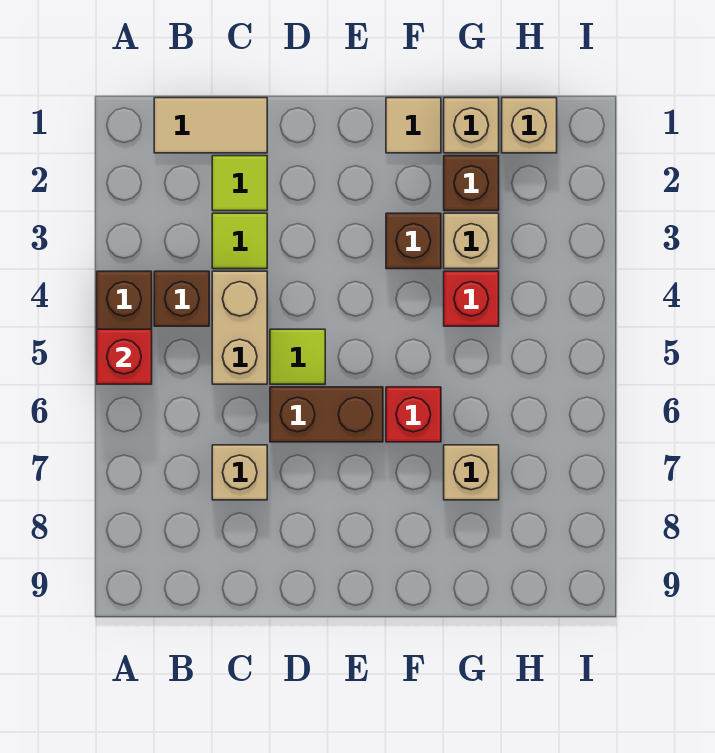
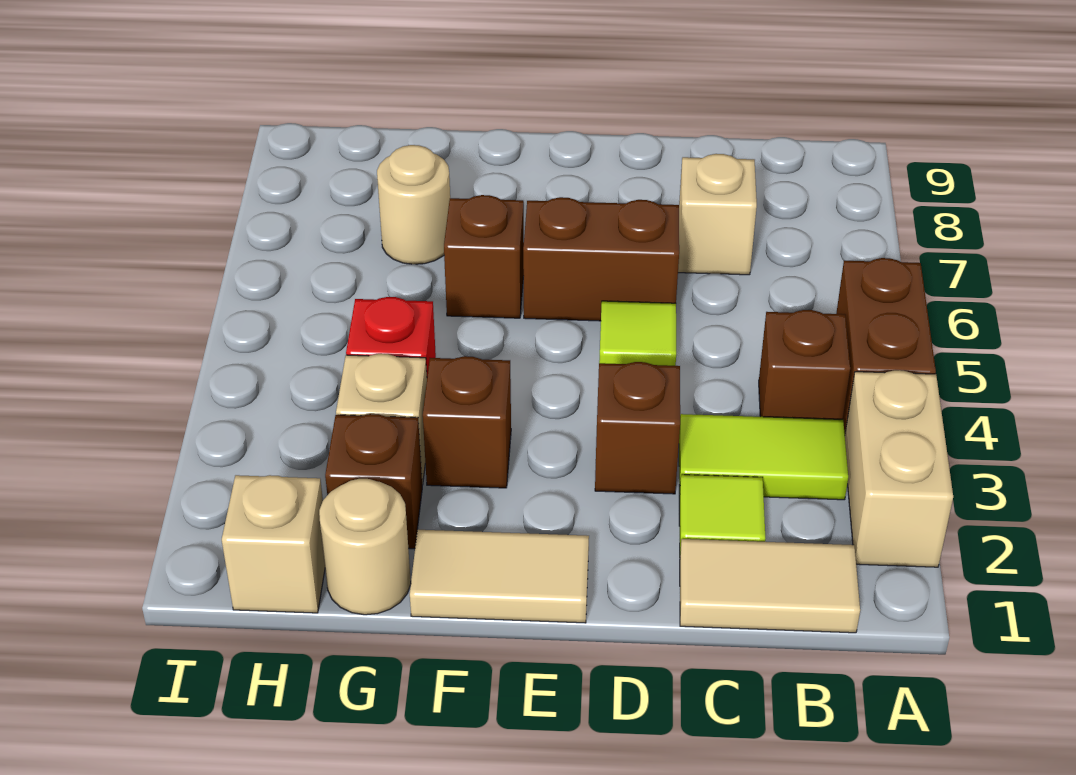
red brick A5 level 2 -> none
lime tile C3 level 1 -> lime tile B3:C3 level 1
tan brick C4:C5 level 1 -> tan brick A2:A3 level 1
none -> brown brick D3 level 1
tan tile F1 level 1 -> tan tile E1:F1 level 1
red brick F6 level 1 -> brown brick F6 level 1
tan brick G1 level 1 -> tan round brick G1 level 1
tan brick G7 level 1 -> tan round brick G7 level 1

